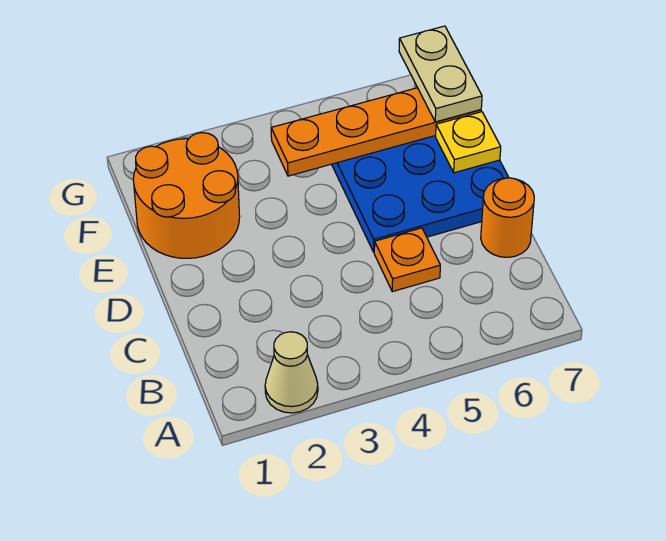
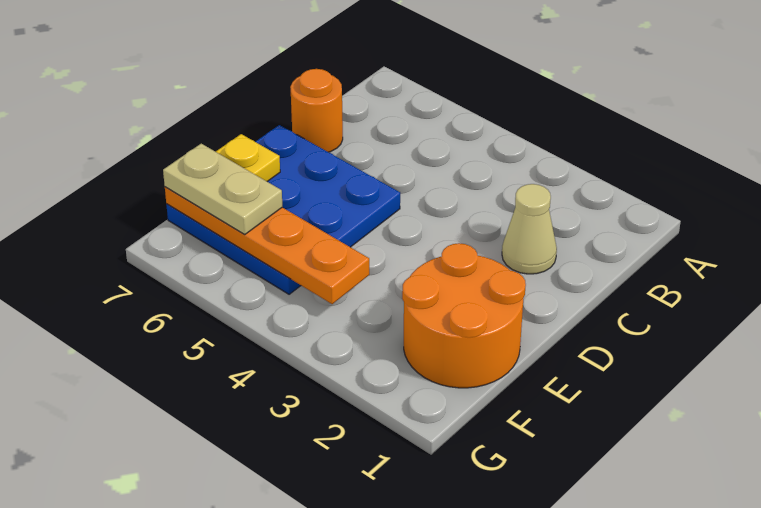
tan cone A2 level 1 -> tan cone C2 level 1
orange plate C5 level 1 -> none
tan plate F7:G7 level 3 -> tan plate F6:F7 level 3

